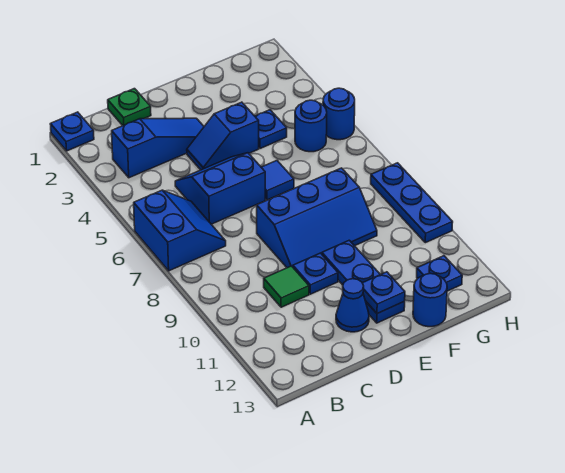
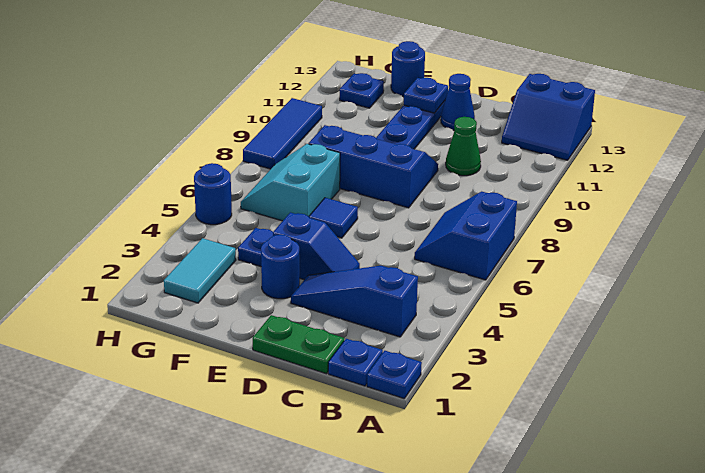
green plate C1 level 1 -> green plate C1:D1 level 1
blue slope C5:D6 level 1 top 6 -> blue slope A12:B13 level 1 top 13
green tile C10 level 1 -> green cone C10 level 1
blue plate D10 level 1 -> blue plate B1 level 1
none -> cyan slope F6:G7 level 1 top F
none -> cyan tile G2:G3 level 1
blue round brick G5 level 1 -> blue round brick E3 level 1
blue plate H8:H10 level 1 -> blue tile H8:H10 level 1

